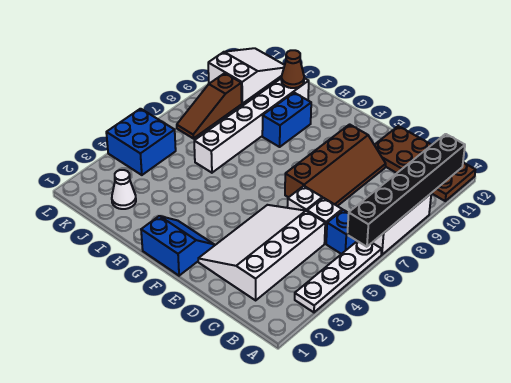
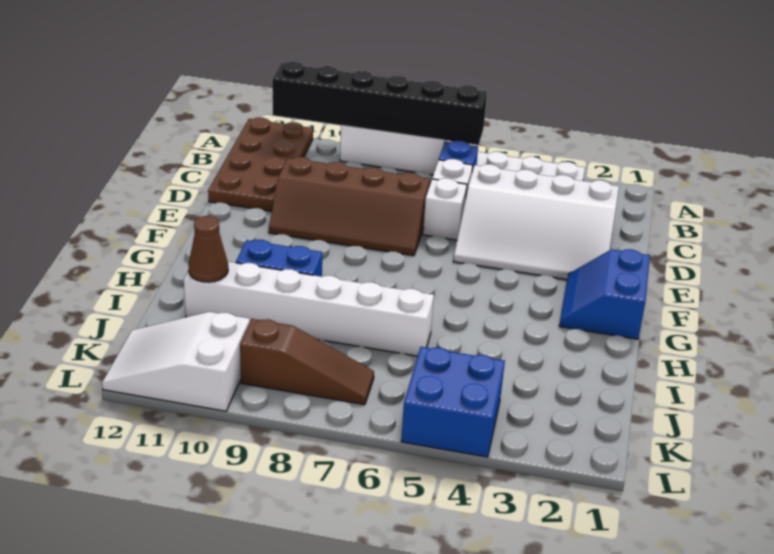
brown slope D7:E10 level 1 top E -> brown slope D7:E10 level 1 top D
white cone J2 level 1 -> none

